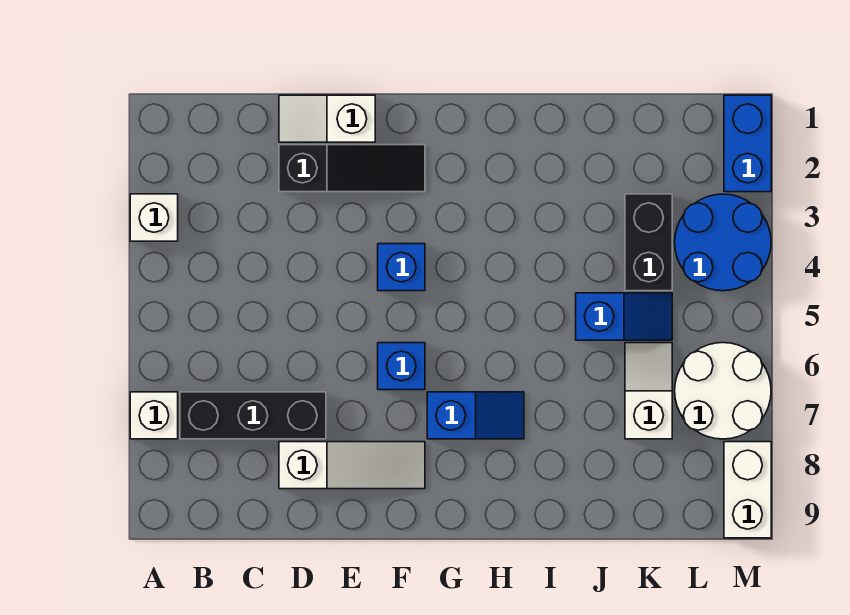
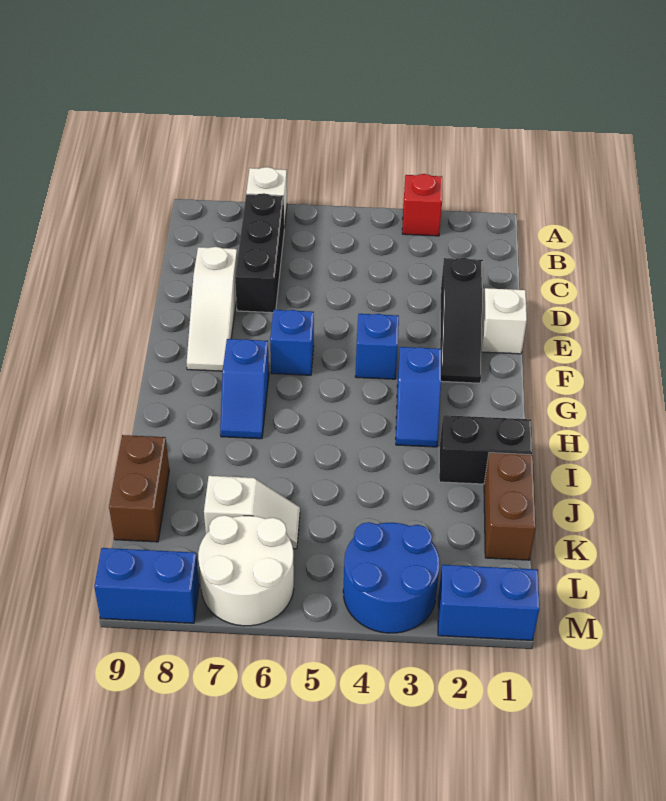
white brick A3 level 1 -> red brick A3 level 1
none -> brown brick J1:K1 level 1
blue slope J5:K5 level 1 top J -> blue slope G3:H3 level 1 top G
none -> brown brick J9:K9 level 1
black brick K3:K4 level 1 -> black brick I1:I2 level 1
white brick M8:M9 level 1 -> blue brick M8:M9 level 1

